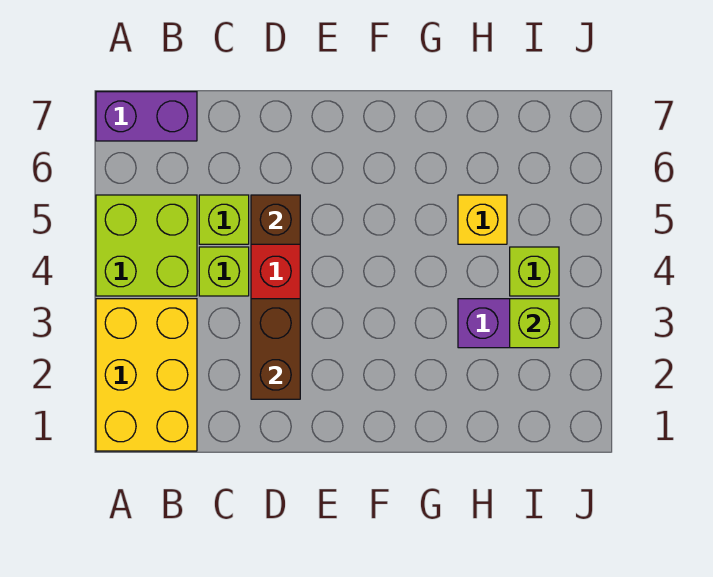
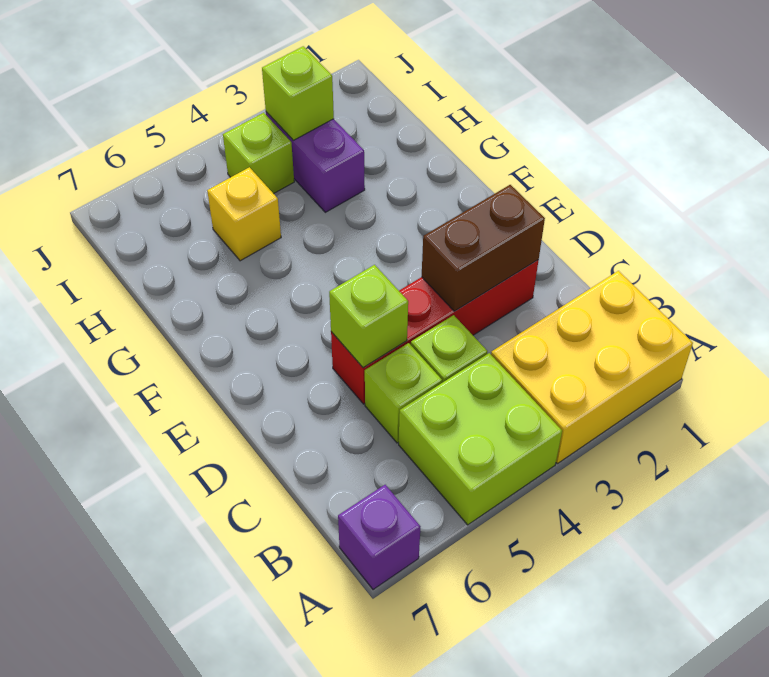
purple brick A7:B7 level 1 -> purple brick A7 level 1
brown brick D5 level 2 -> lime brick D5 level 2

